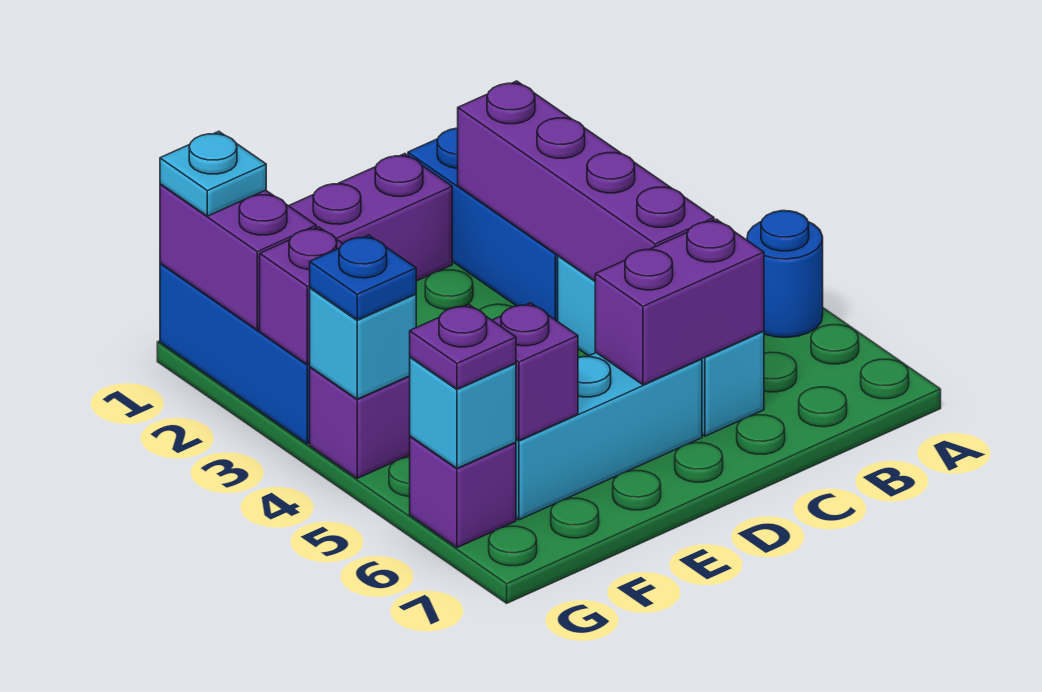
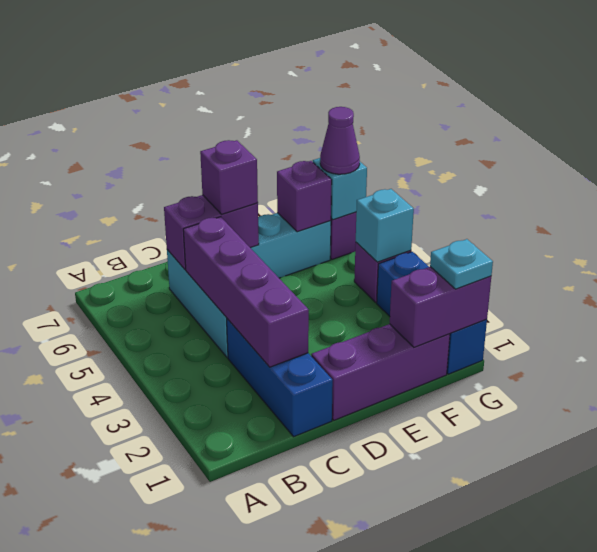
blue round brick A5 level 1 -> none
purple brick G1:G2 level 2 -> purple brick F1:G1 level 2
purple brick G3 level 2 -> purple brick D6 level 3
blue plate G4 level 3 -> none
purple plate G6 level 3 -> purple cone G6 level 3

